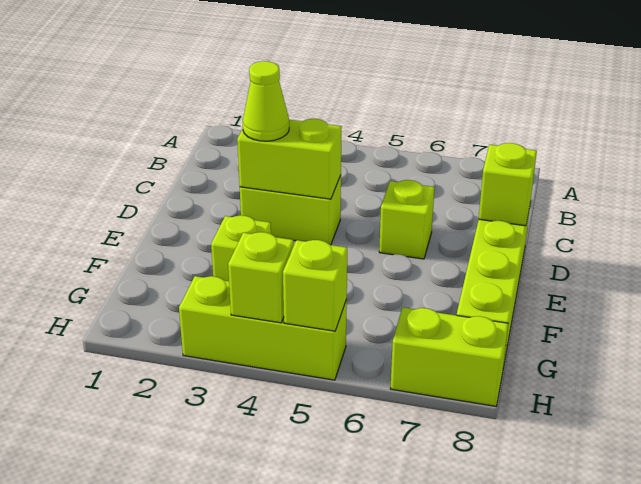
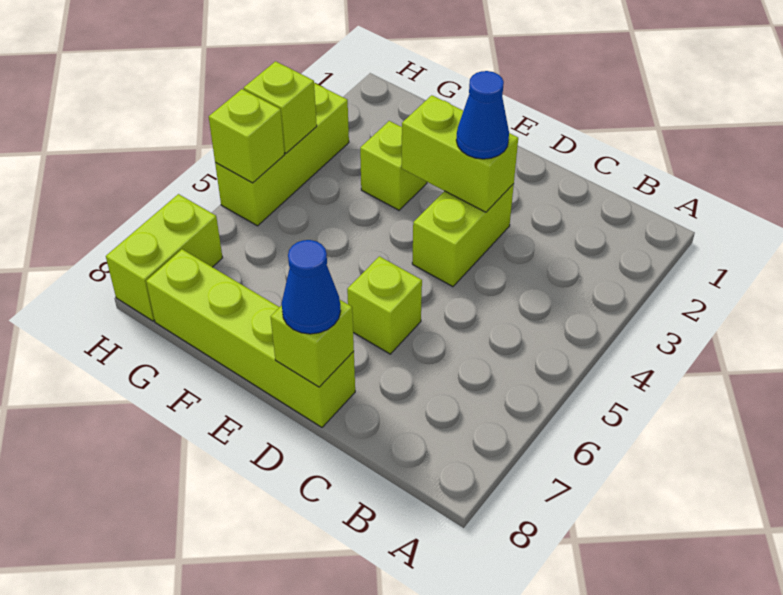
lime brick D3:D4 level 2 -> lime brick D3:E3 level 2
lime cone D3 level 3 -> blue cone D3 level 3
none -> blue cone D8 level 3

